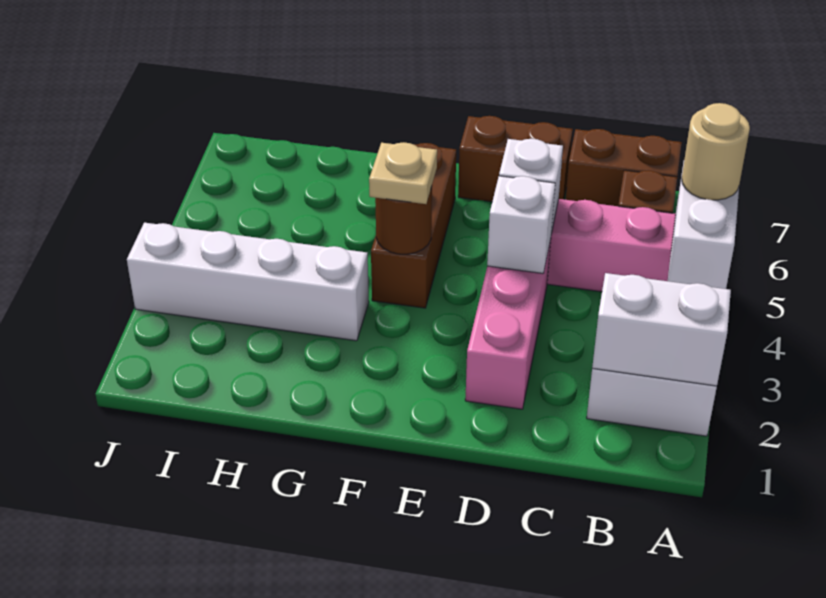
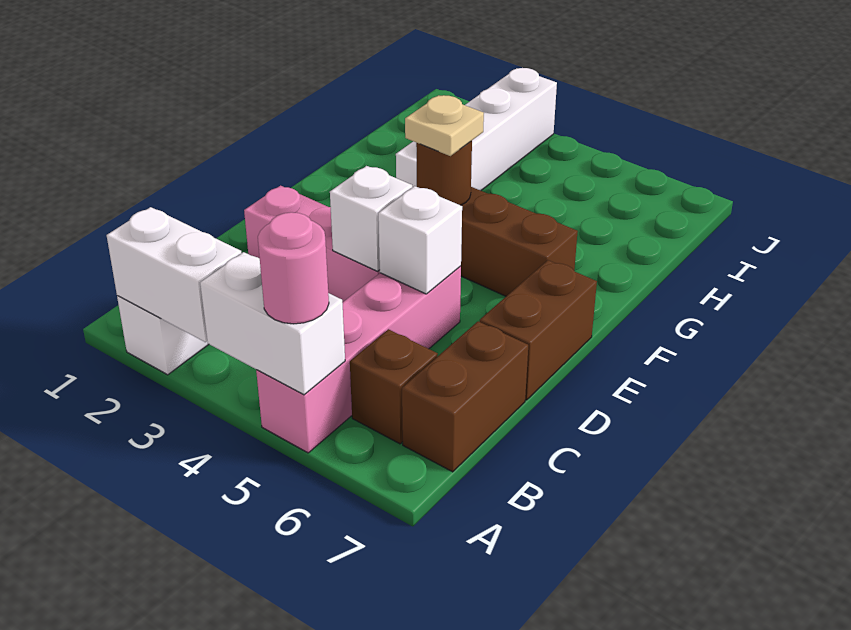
white brick A2:B2 level 2 -> white brick A2:A3 level 2
tan round brick A5 level 3 -> pink round brick A5 level 3

